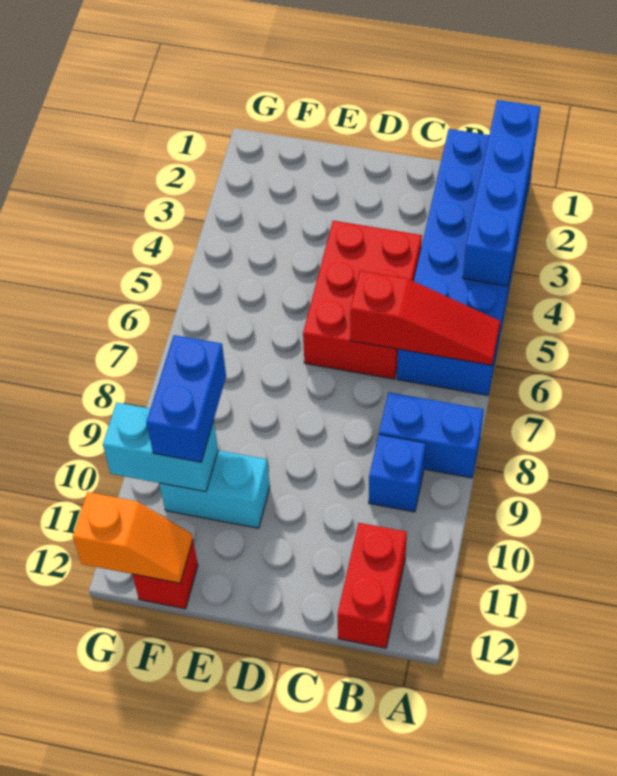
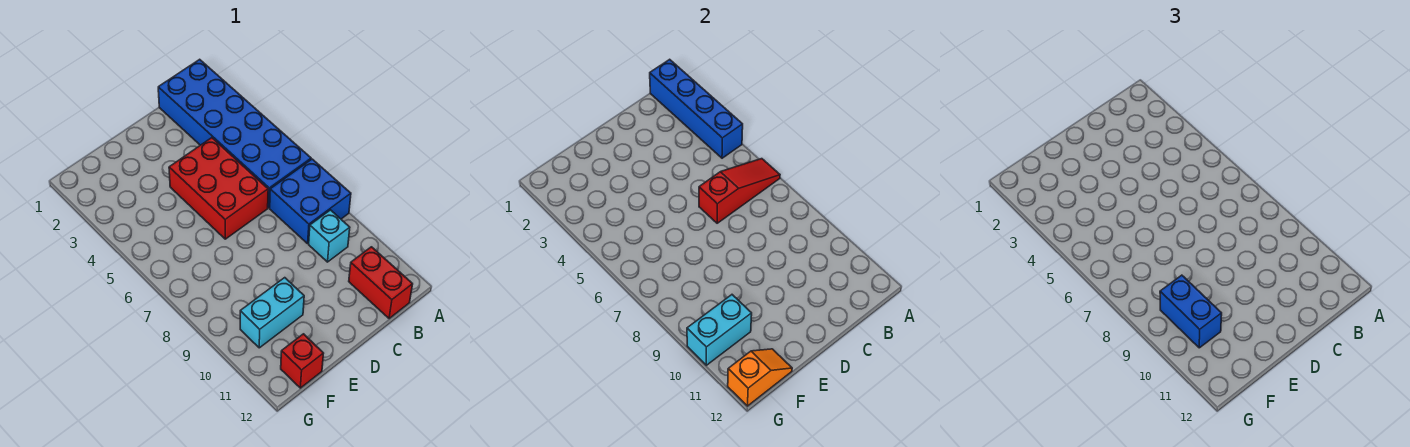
blue brick A8:B8 level 1 -> blue brick A7:B8 level 1
blue brick B9 level 1 -> cyan brick B9 level 1

